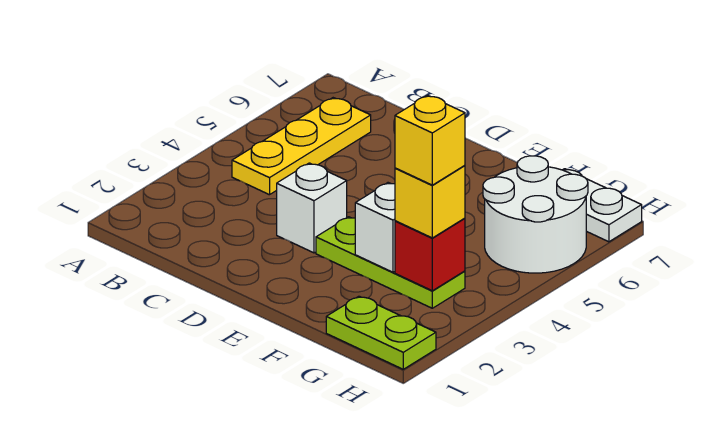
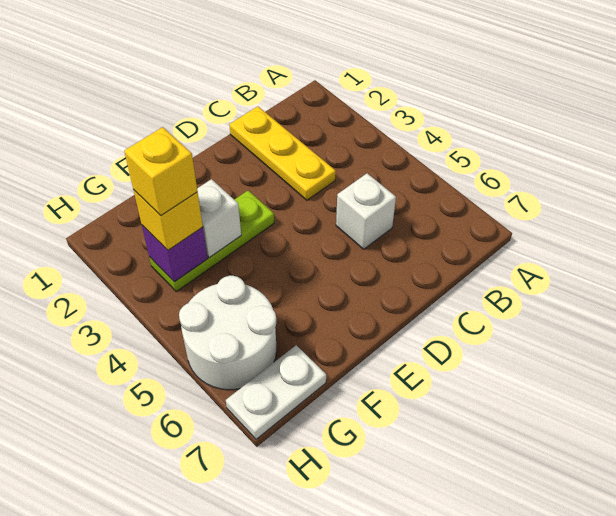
yellow plate B4:B6 level 1 -> yellow plate C1:C3 level 1
white brick D3 level 1 -> white brick C5 level 1
lime plate G1:H1 level 1 -> none
red brick G3 level 2 -> purple brick G3 level 2

